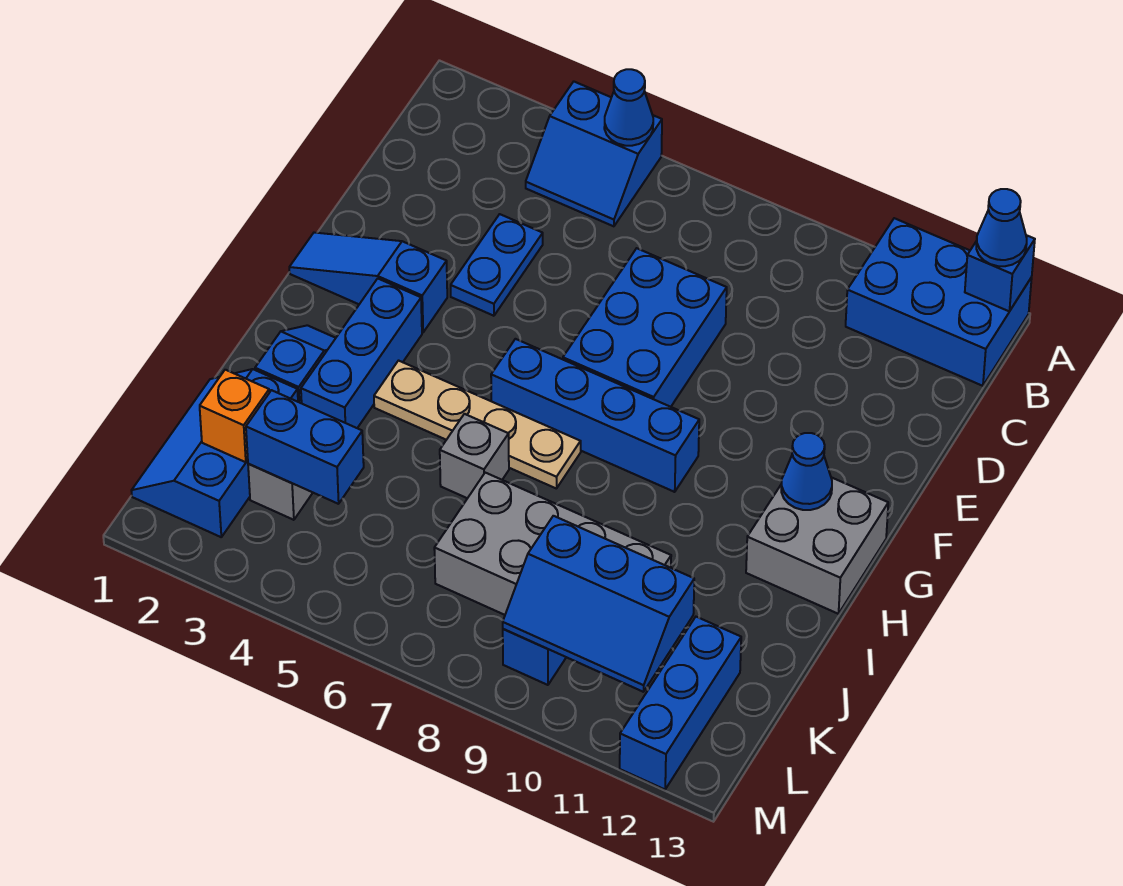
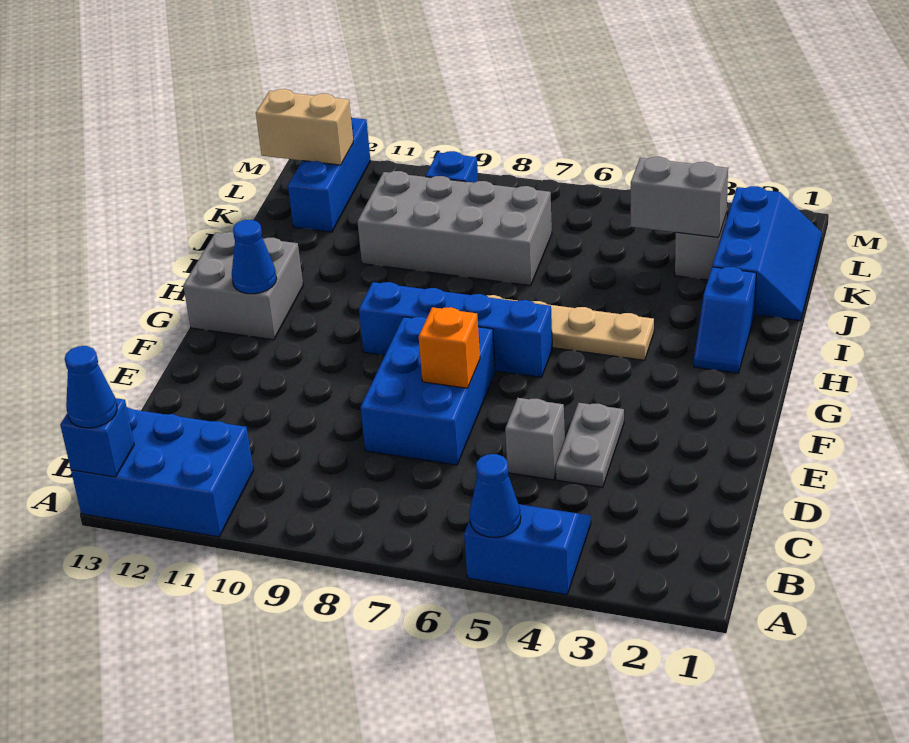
blue plate D4:E4 level 1 -> grey plate D4:E4 level 1
blue slope F1:F3 level 1 top 3 -> none
blue brick G3:I3 level 1 -> none
grey brick I6 level 1 -> grey brick D5 level 1
orange brick K2 level 2 -> orange brick E7 level 2
blue brick K3:K4 level 2 -> grey brick K3:K4 level 2
blue slope K9:L11 level 2 top K -> none
none -> tan brick L12:L13 level 2

